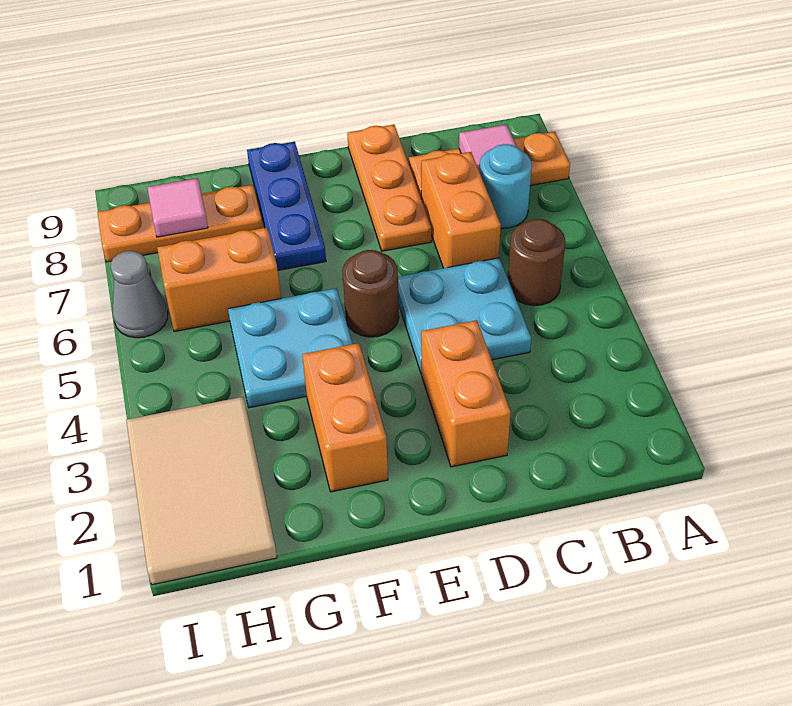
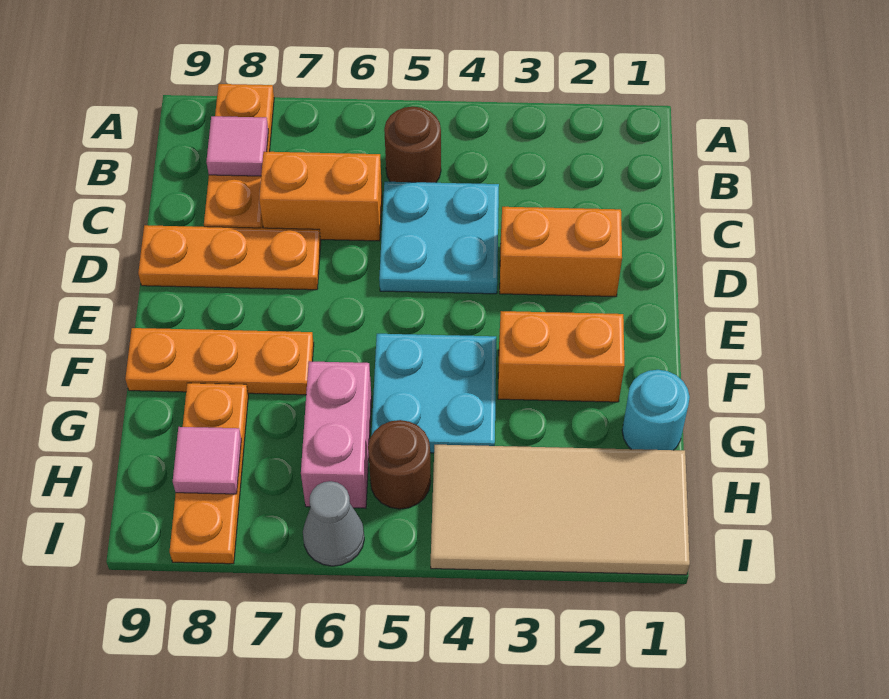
cyan round brick B7 level 1 -> cyan round brick G1 level 1
brown round brick E5 level 1 -> brown round brick H5 level 1
blue plate F7:F9 level 1 -> orange plate F7:F9 level 1
orange brick G6:H6 level 1 -> pink brick G6:H6 level 1
tan tile H1:I3 level 1 -> tan tile H1:I4 level 1

